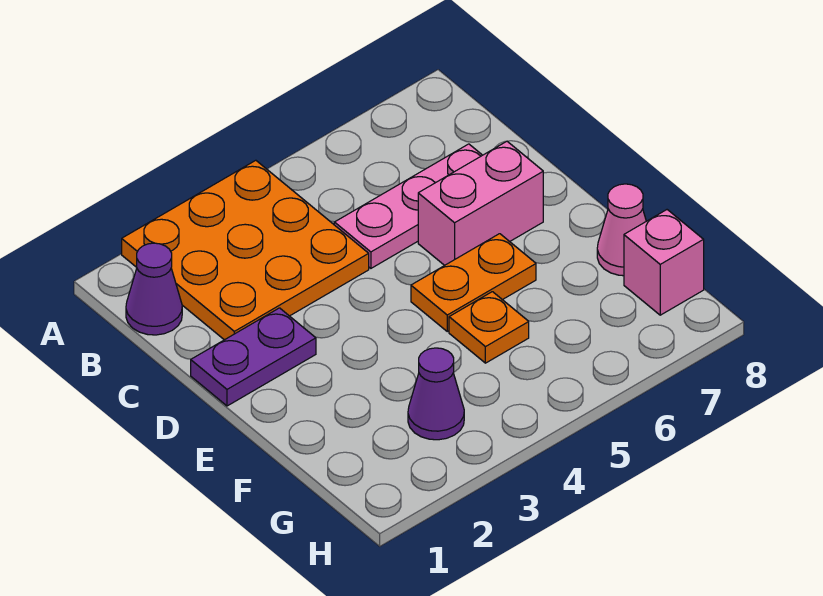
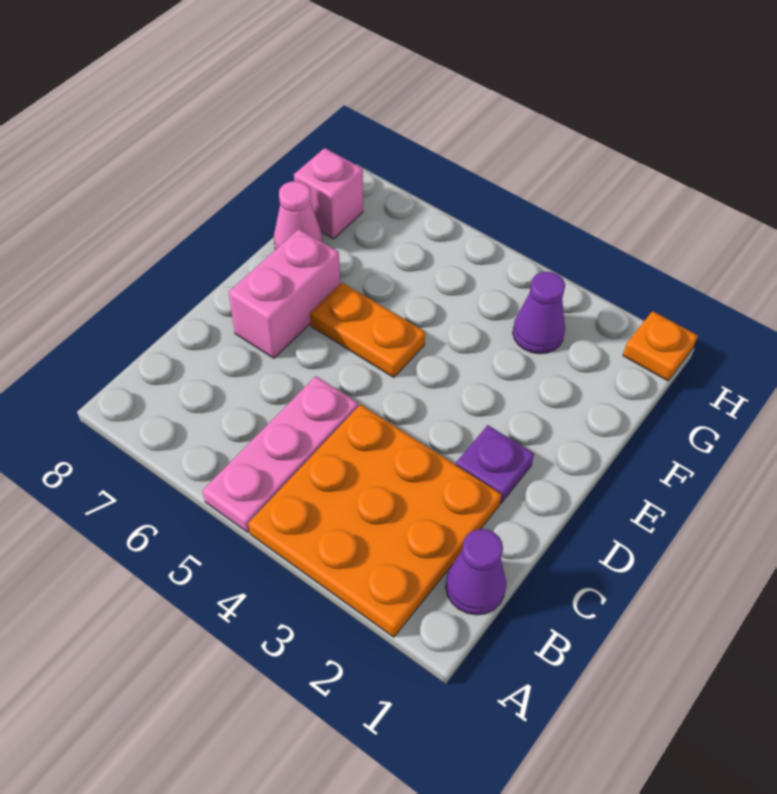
pink plate C5:C7 level 1 -> pink plate A5:C5 level 1
purple plate D1:D2 level 1 -> purple plate D2 level 1
pink brick D6:D7 level 1 -> pink brick D7:E7 level 1
orange plate F5 level 1 -> orange plate H1 level 1

